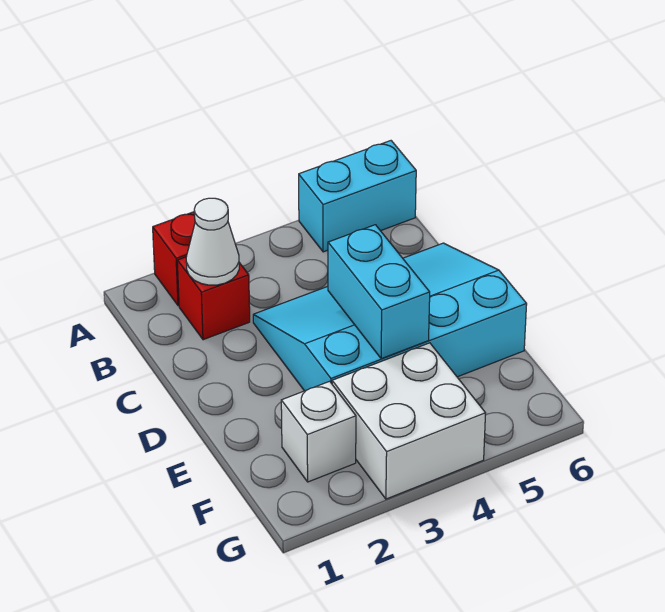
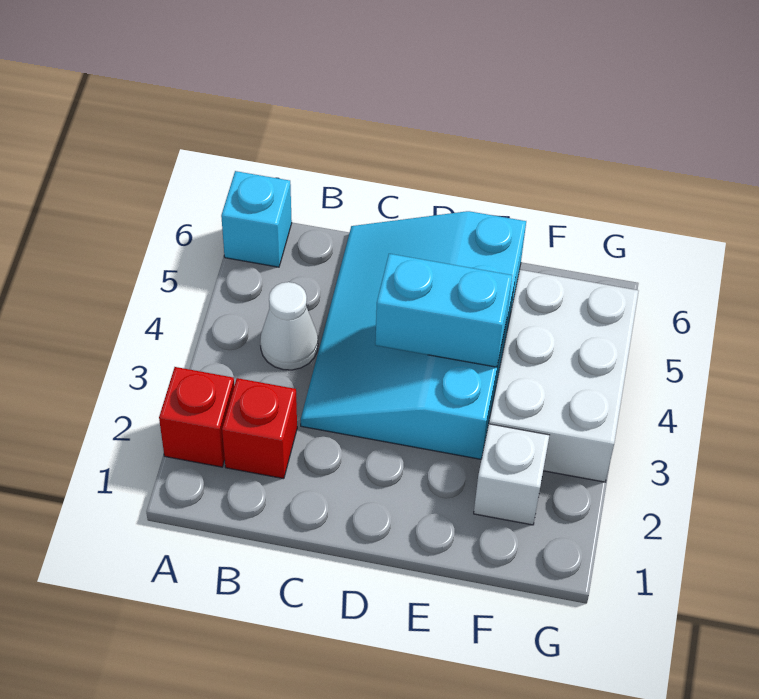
cyan brick A5:A6 level 1 -> cyan brick A6 level 1
white cone B2 level 2 -> white cone B4 level 1
white brick F3:G4 level 1 -> white brick F3:G5 level 1

